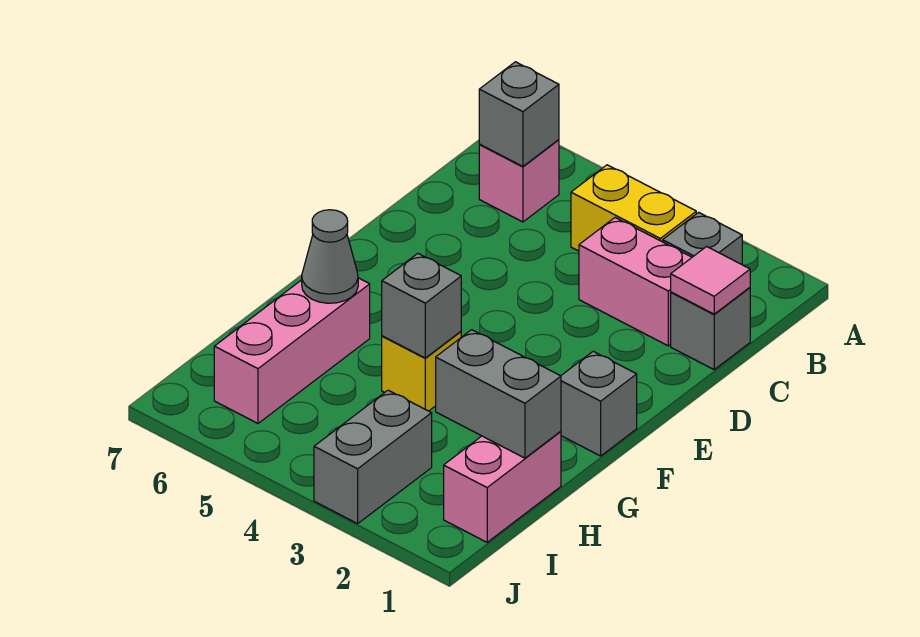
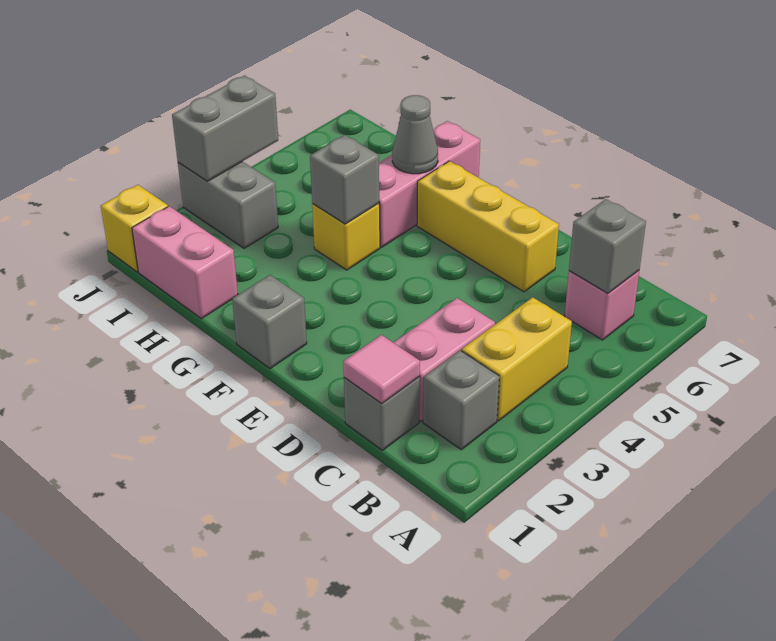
none -> yellow brick D6:F6 level 1
pink brick G6:I6 level 1 -> pink brick G5:G7 level 1
grey brick H1:H2 level 2 -> grey brick J3:J4 level 2
none -> yellow brick J1 level 1

